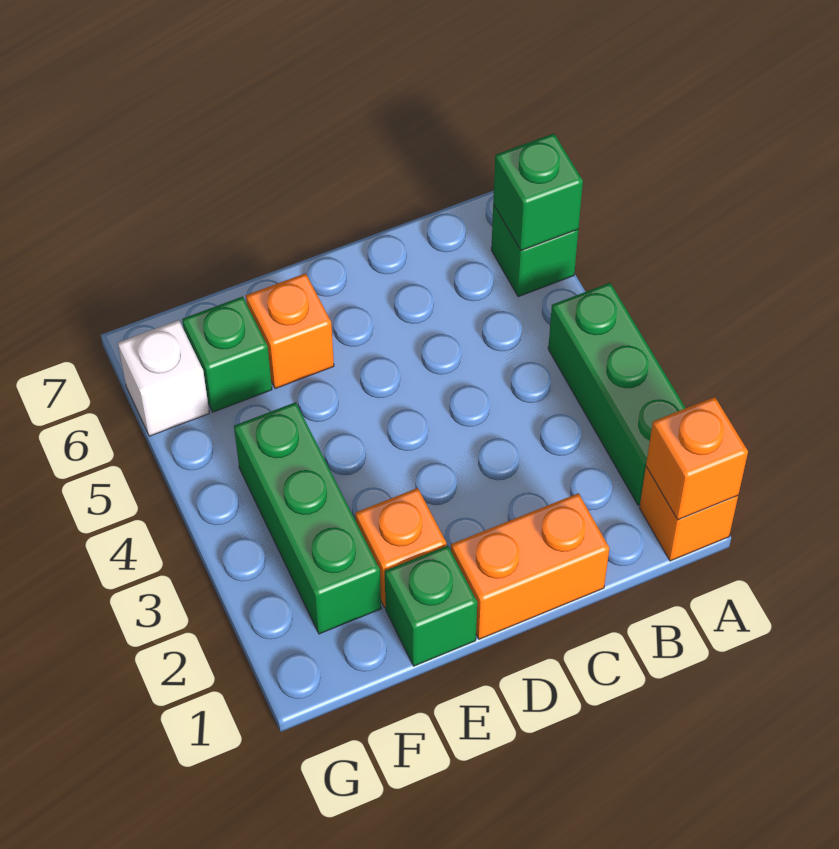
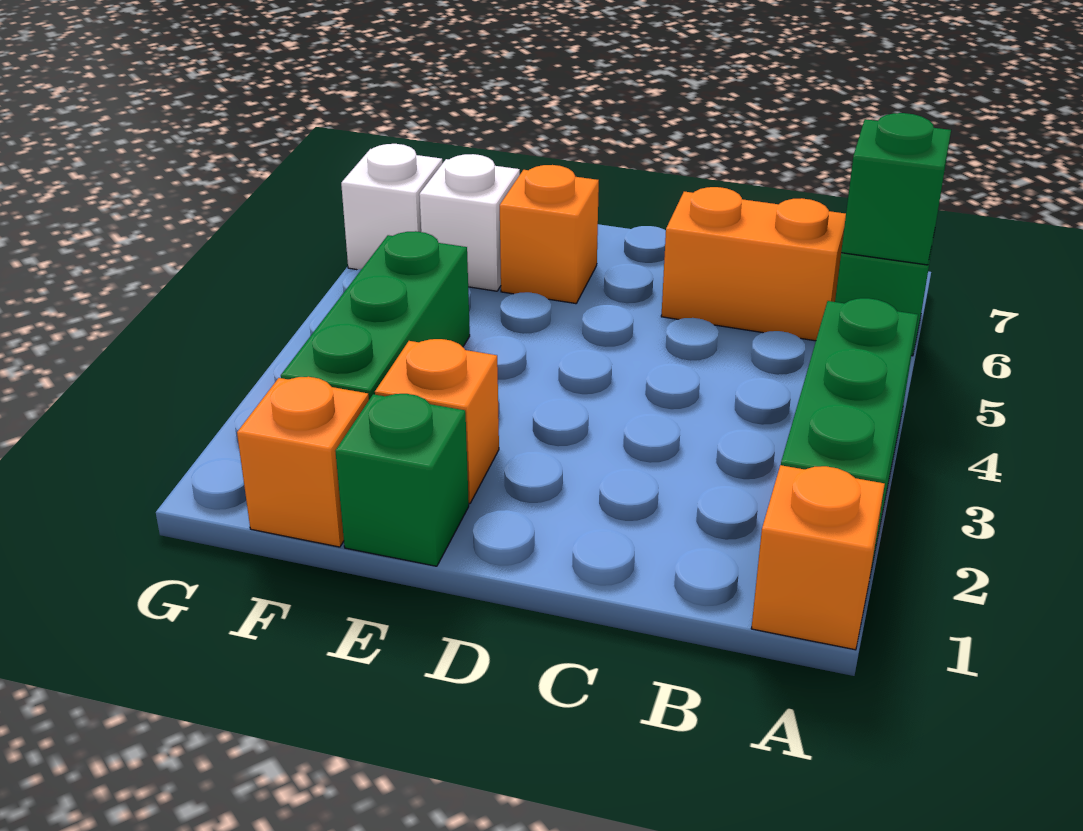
orange brick A1 level 2 -> orange brick F1 level 1
orange brick C1:D1 level 1 -> orange brick B6:C6 level 1
green brick F6 level 1 -> white brick F6 level 1

